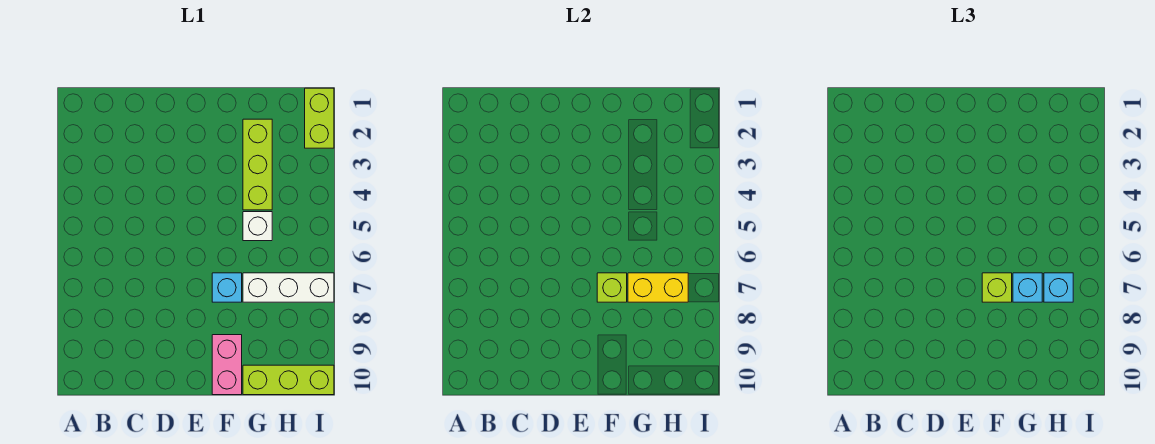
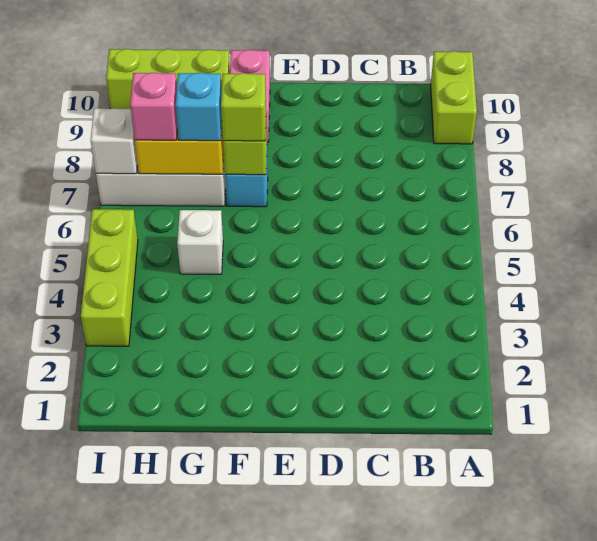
lime brick G2:G4 level 1 -> lime brick I3:I5 level 1
cyan brick H7 level 3 -> pink brick H7 level 3
lime brick I1:I2 level 1 -> lime brick A9:A10 level 1
none -> white brick I7 level 2

